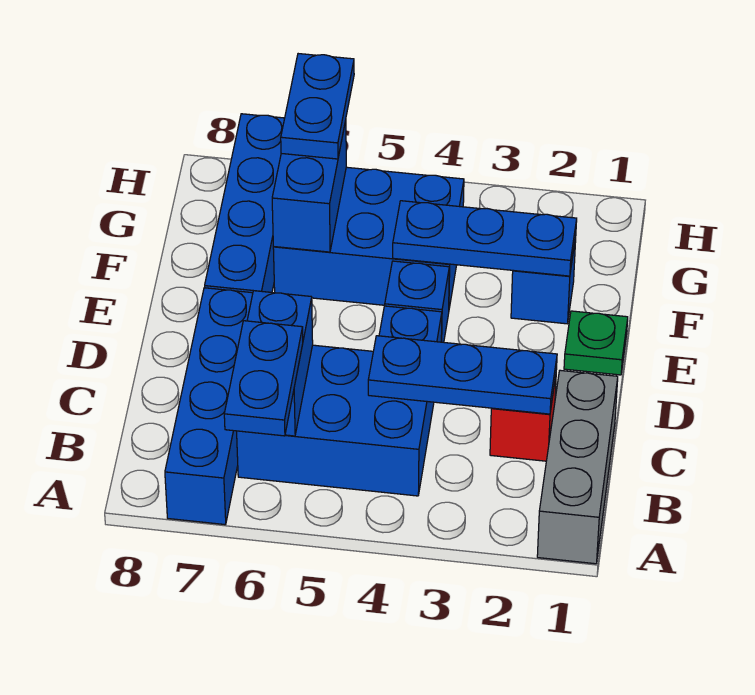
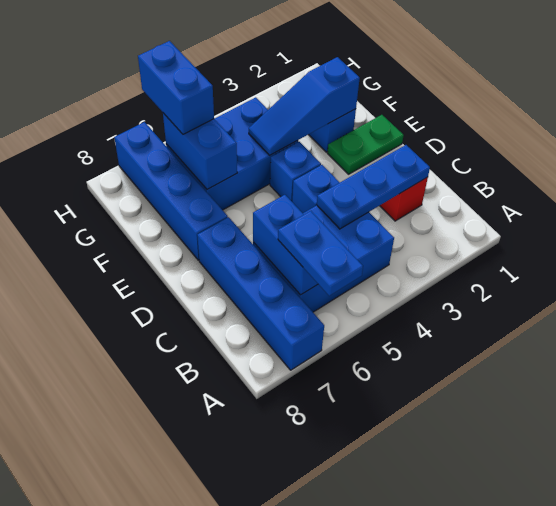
grey brick A1:C1 level 1 -> none
green plate E1 level 1 -> green plate E1:E2 level 1
blue plate F2:F4 level 2 -> blue slope F2:F4 level 2 top 2
blue plate G6:H6 level 3 -> blue brick G6:H6 level 3

